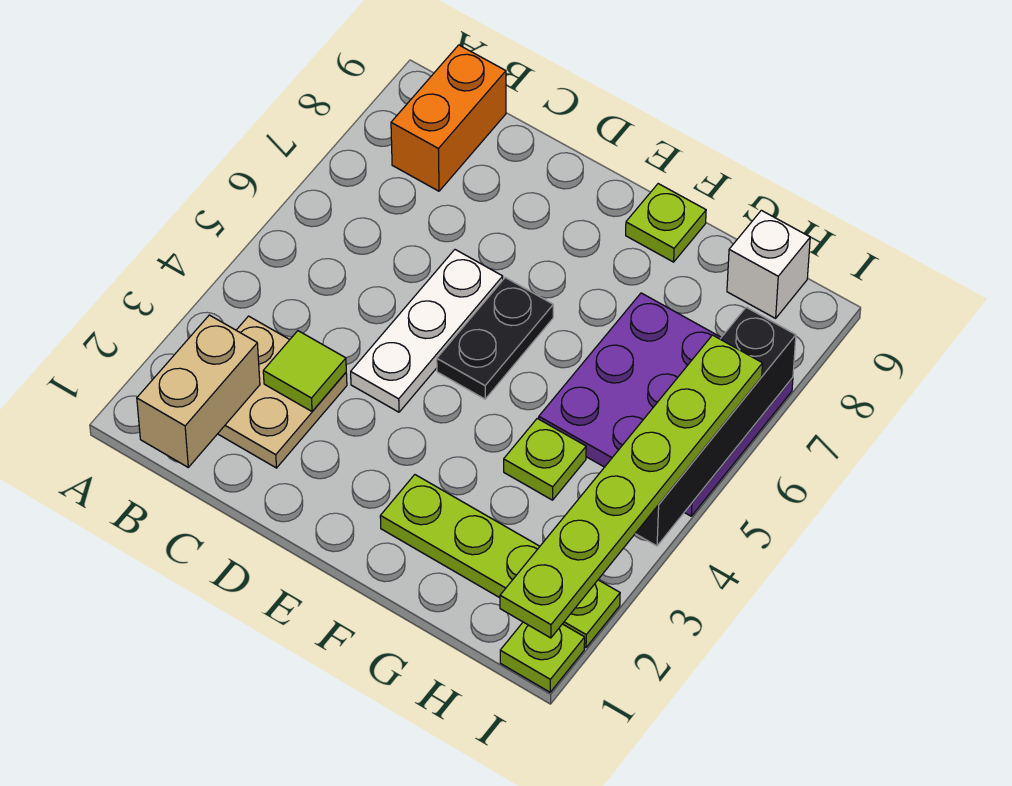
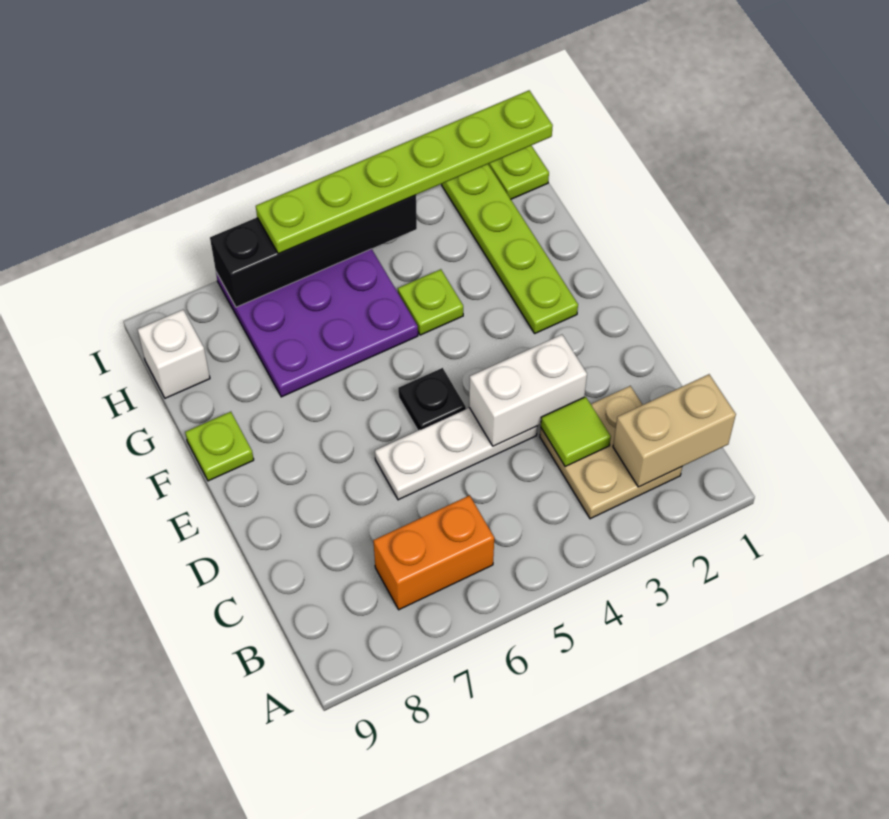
orange brick B8:B9 level 1 -> orange brick B6:B7 level 1
none -> white brick D3:D4 level 2
black plate E5:E6 level 1 -> black plate E5 level 1

